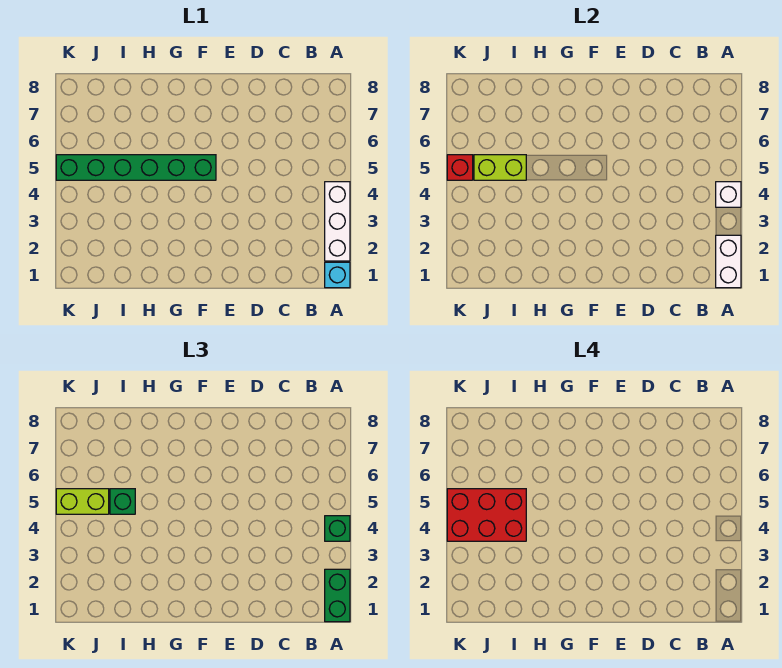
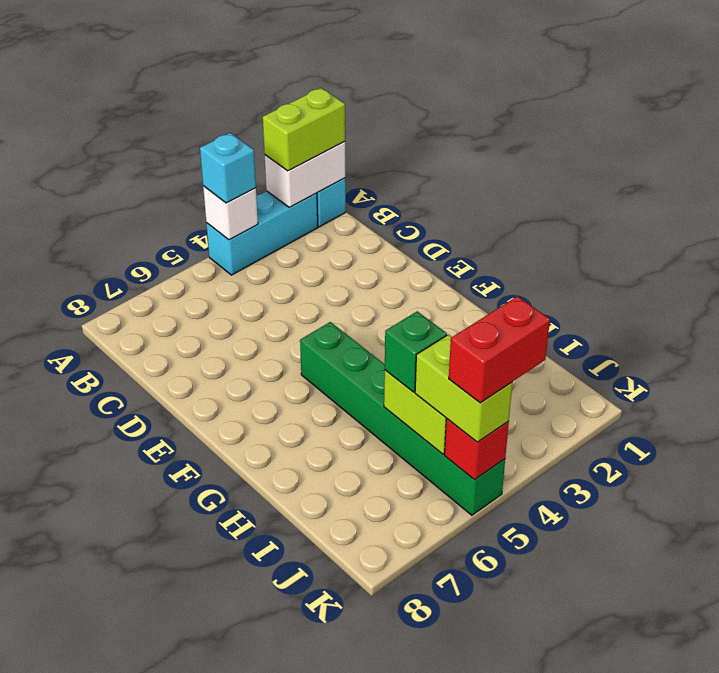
green brick A1:A2 level 3 -> lime brick A1:A2 level 3
white brick A2:A4 level 1 -> cyan brick A2:A4 level 1
green brick A4 level 3 -> cyan brick A4 level 3
red brick I4:K5 level 4 -> red brick K4:K5 level 4

